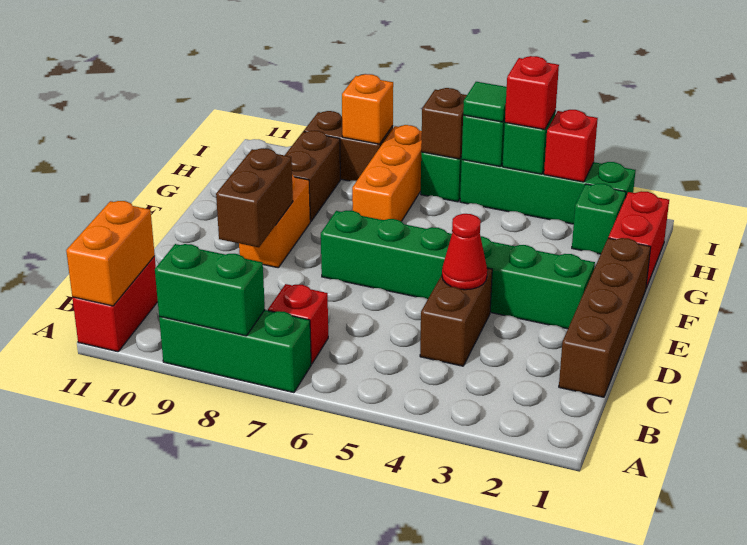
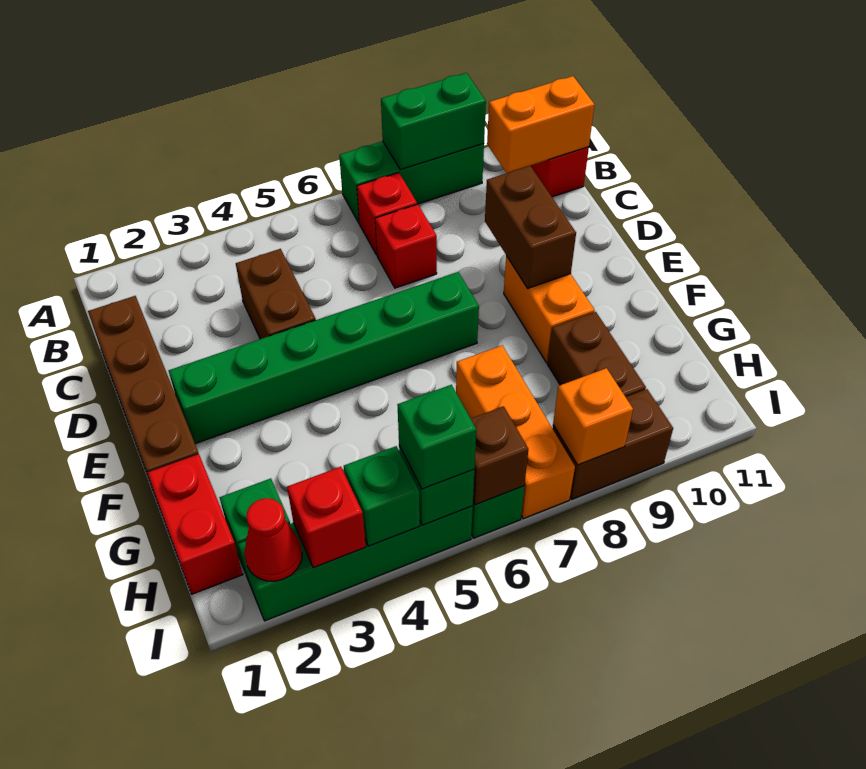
orange brick A11:B11 level 2 -> orange brick B10:B11 level 2
red cone D4 level 2 -> red cone I2 level 2
red brick I4 level 3 -> red brick C7 level 1
green tile I5 level 3 -> green brick I5 level 3

